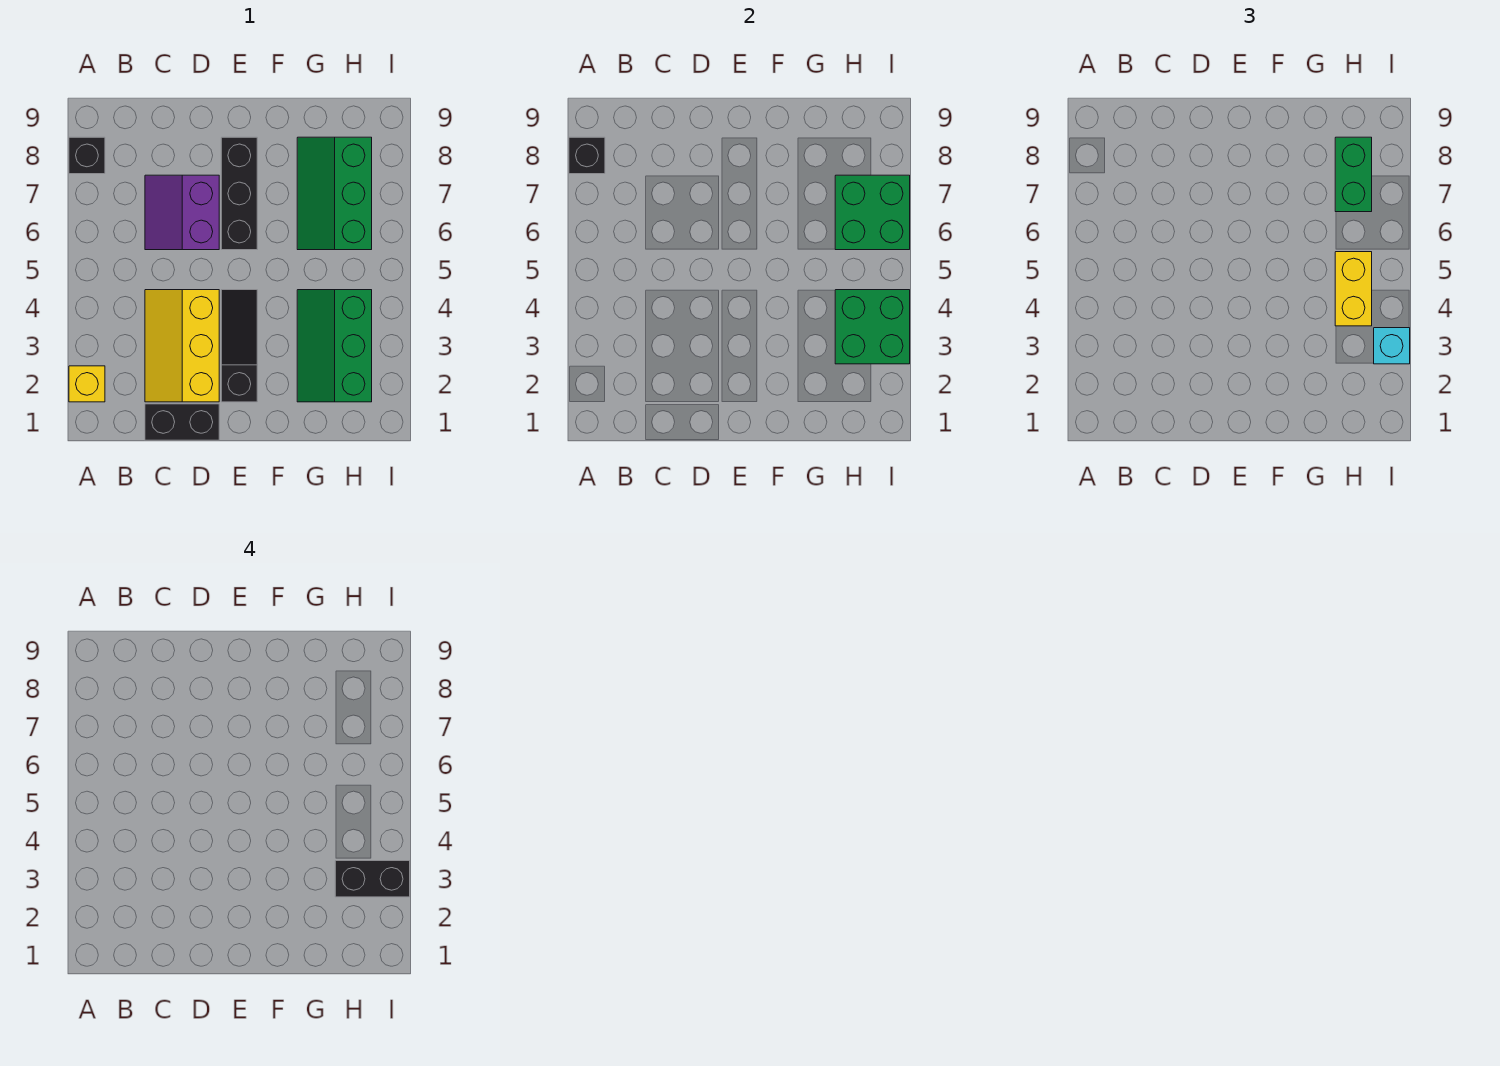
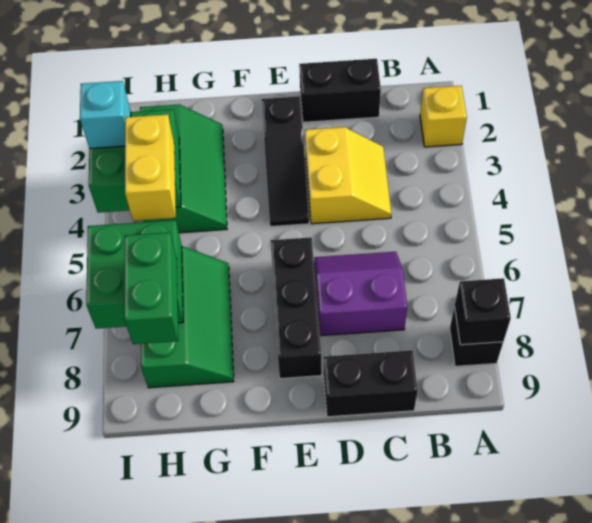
yellow slope C2:D4 level 1 top D -> yellow slope C3:D4 level 1 top D
purple slope C6:D7 level 1 top D -> purple slope C6:D7 level 1 top 7
black brick H3:I3 level 4 -> black brick C9:D9 level 1

